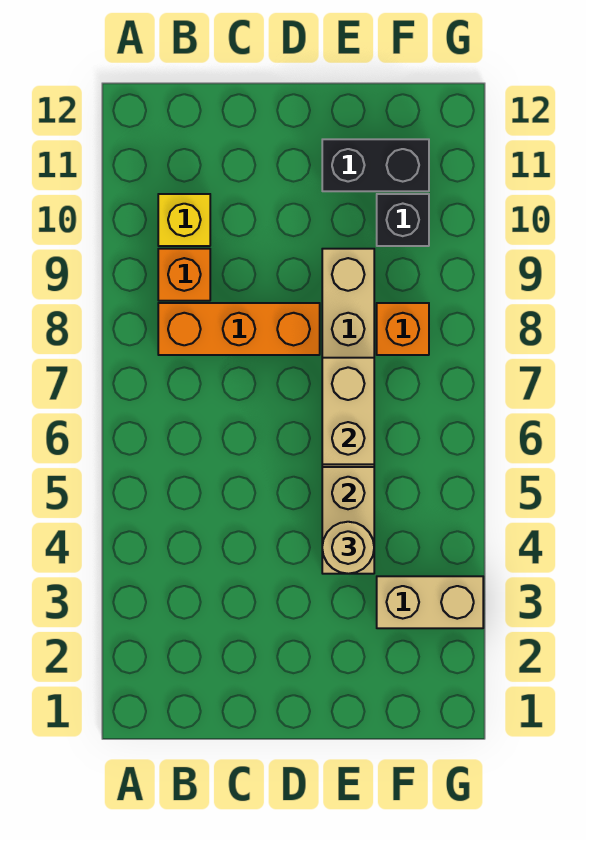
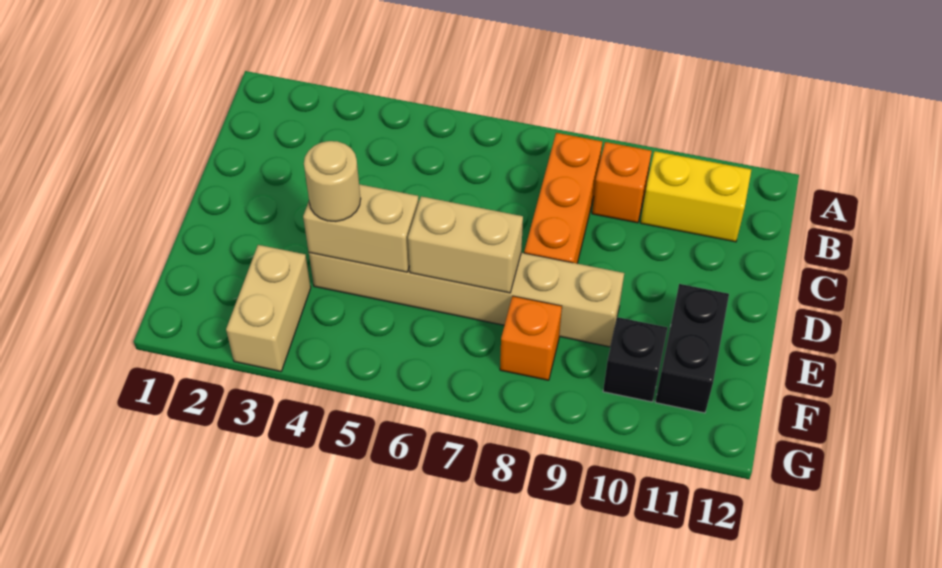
yellow brick B10 level 1 -> yellow brick B10:B11 level 1

